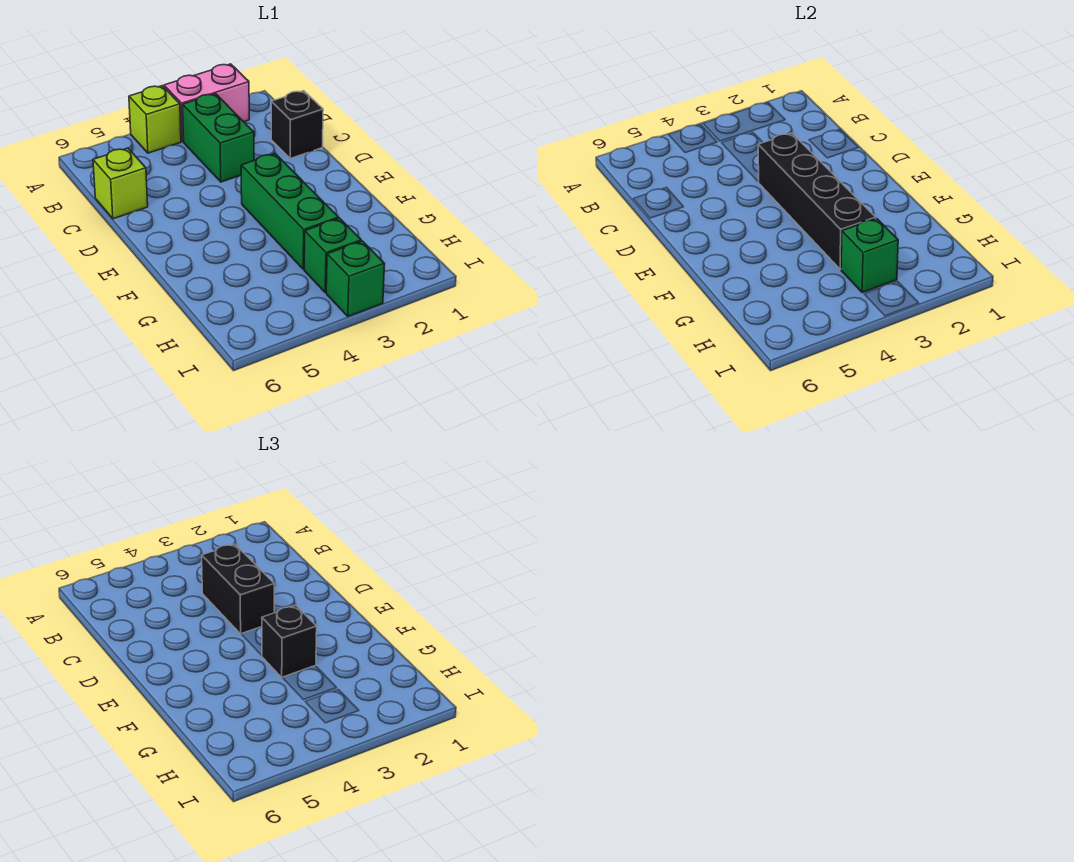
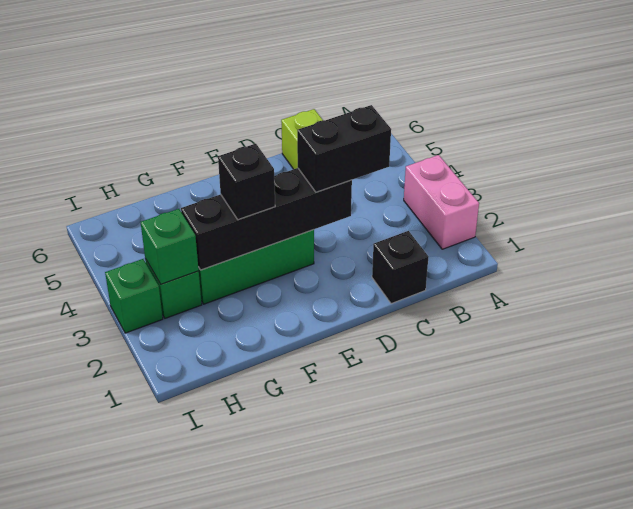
lime brick A4 level 1 -> none
green brick B3:C3 level 1 -> none

